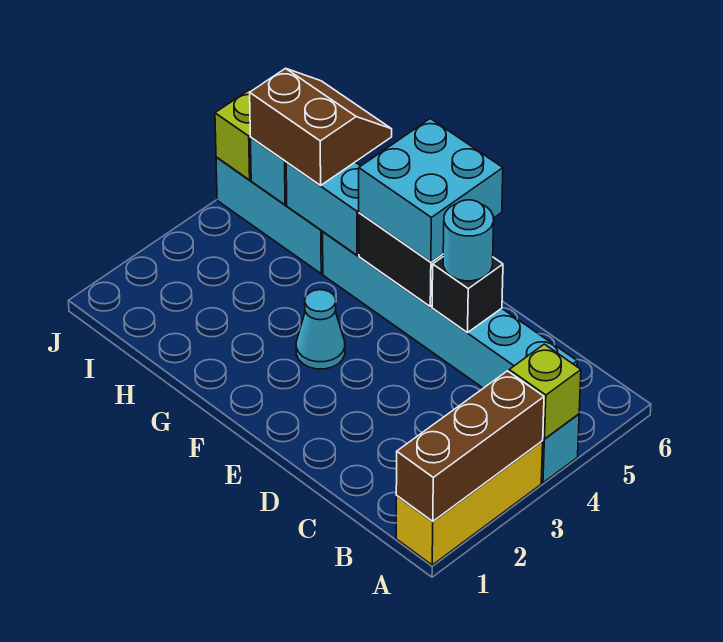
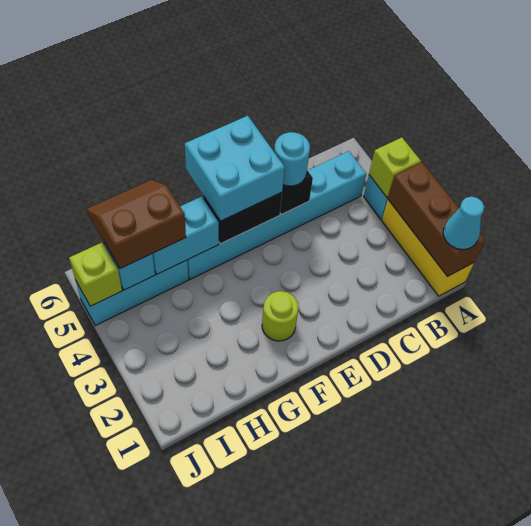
none -> lime round brick F2 level 1
cyan cone F3 level 1 -> cyan cone A1 level 3

